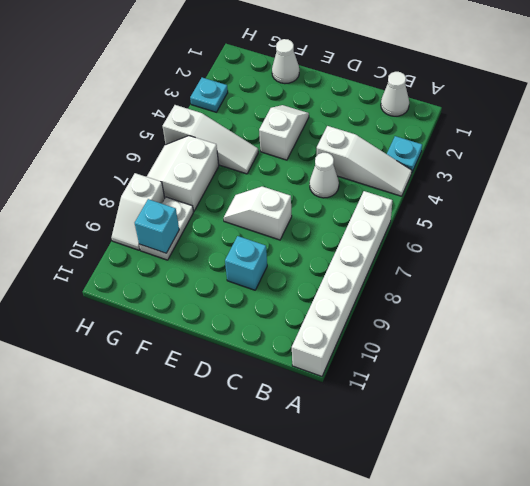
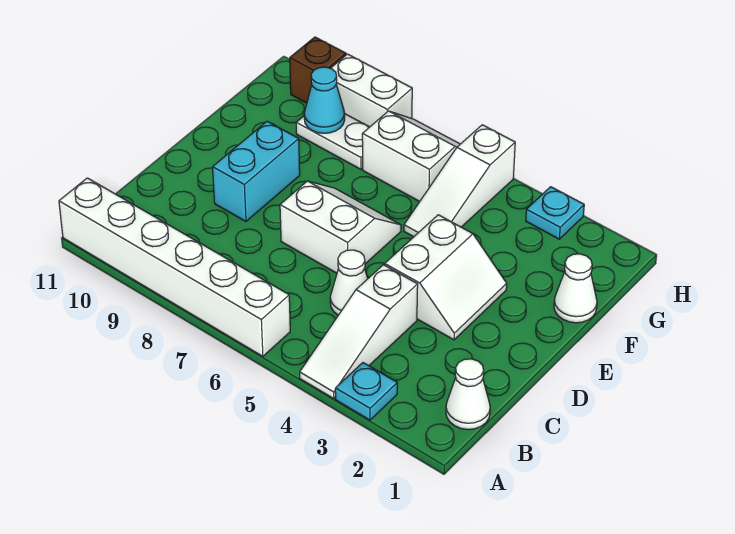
white slope D7:E7 level 1 top D -> white slope D6:E7 level 1 top D
cyan brick D9 level 1 -> cyan brick D9:E9 level 1
white slope E3:E4 level 1 top 4 -> white slope D3:E4 level 1 top 4
cyan brick G9 level 2 -> cyan cone G9 level 2
white slope H8:H9 level 1 top 8 -> white brick H8:H9 level 1
none -> brown brick H10 level 1

